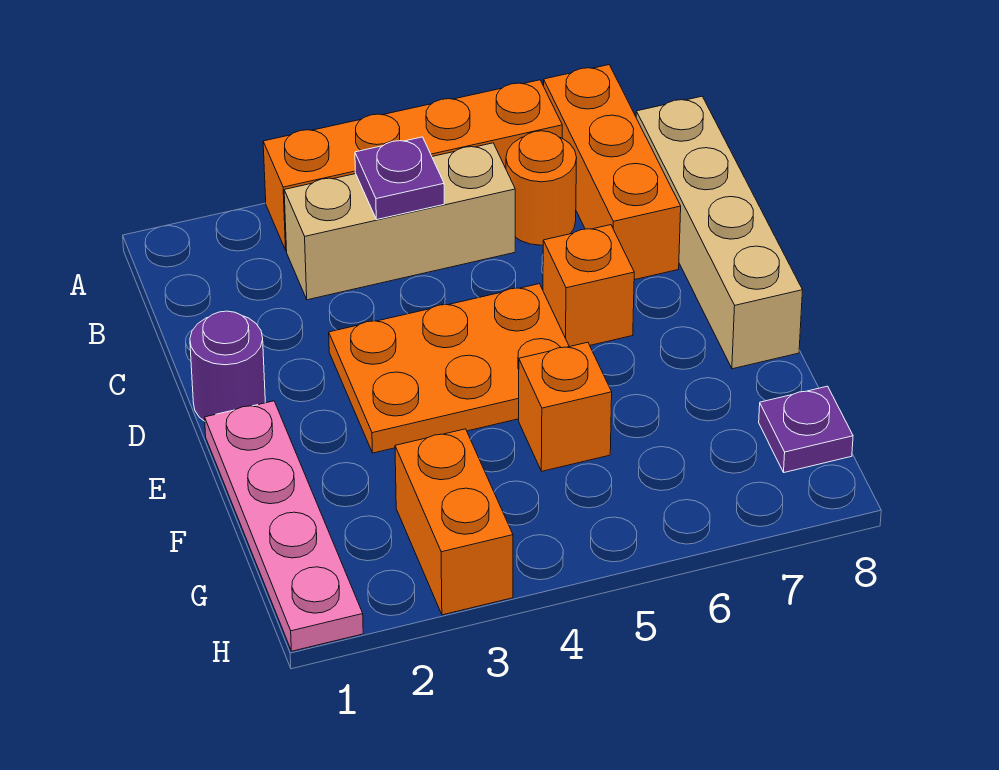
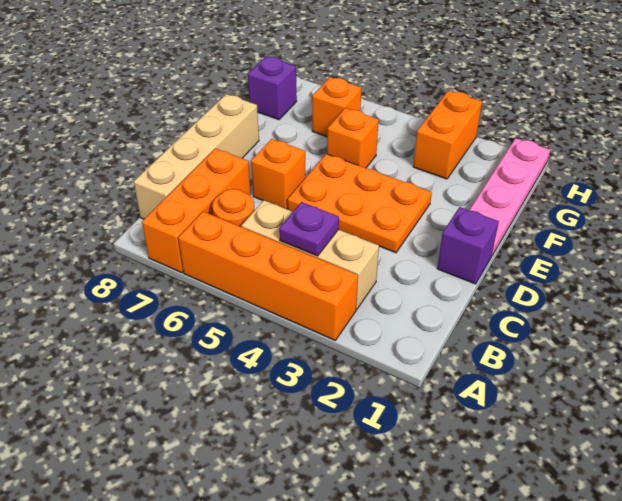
purple round brick D1 level 1 -> purple brick D1 level 1
none -> orange brick G6 level 1
purple plate G8 level 1 -> purple brick G8 level 1

